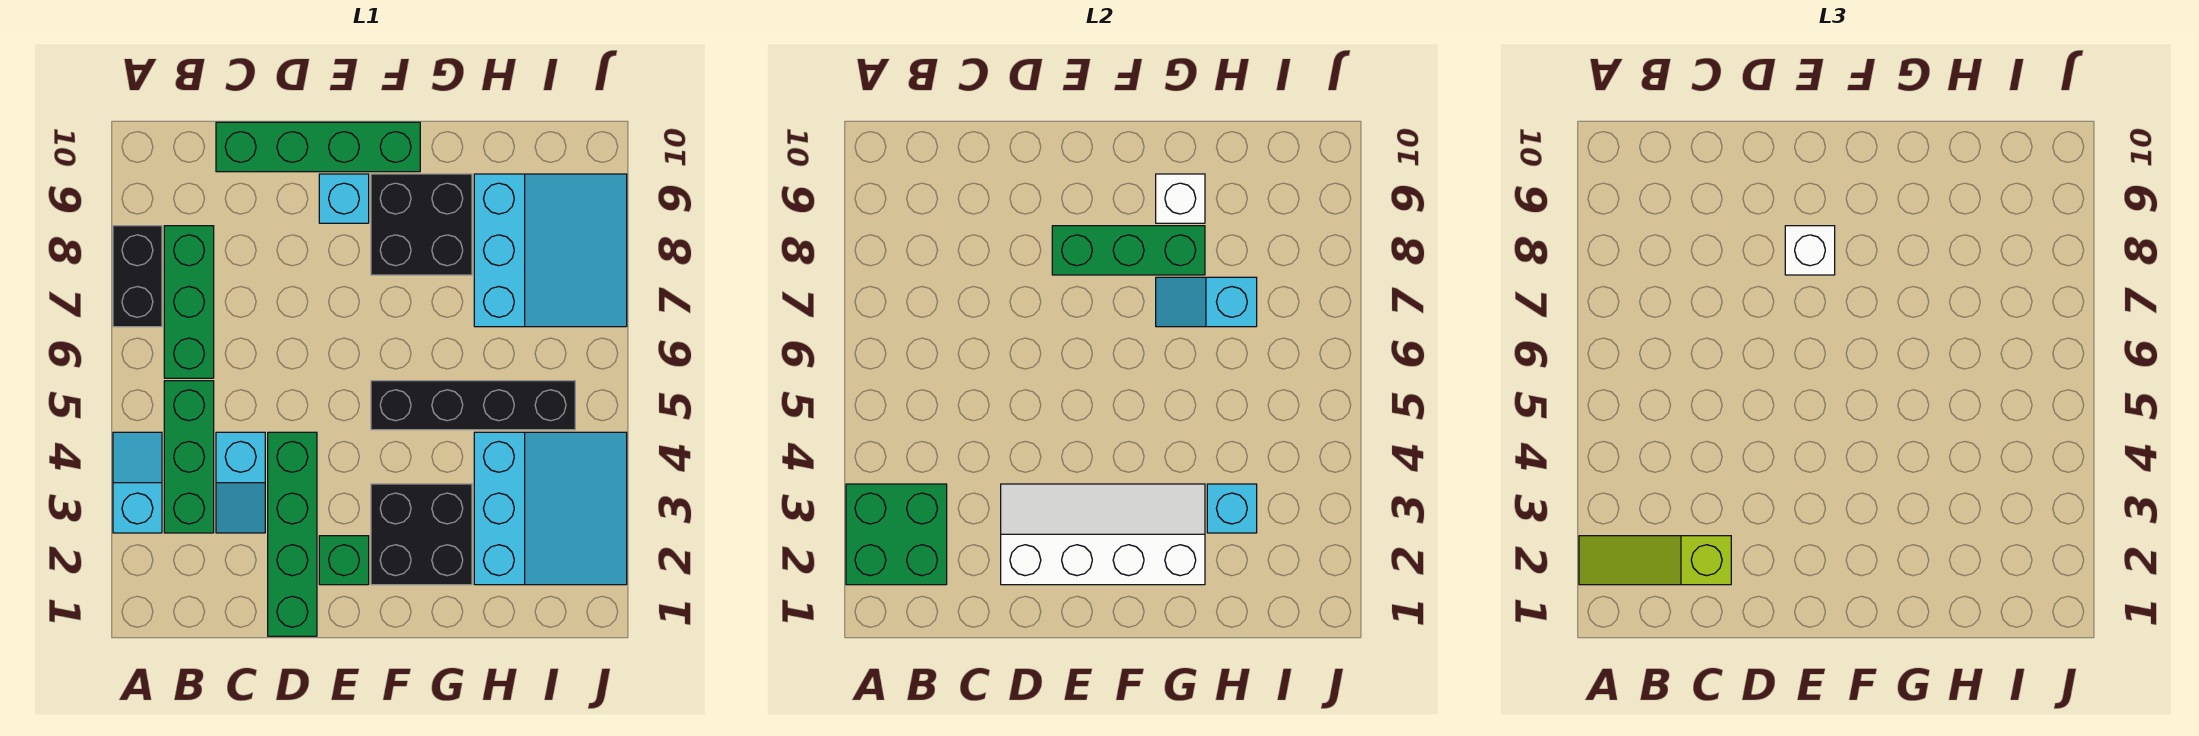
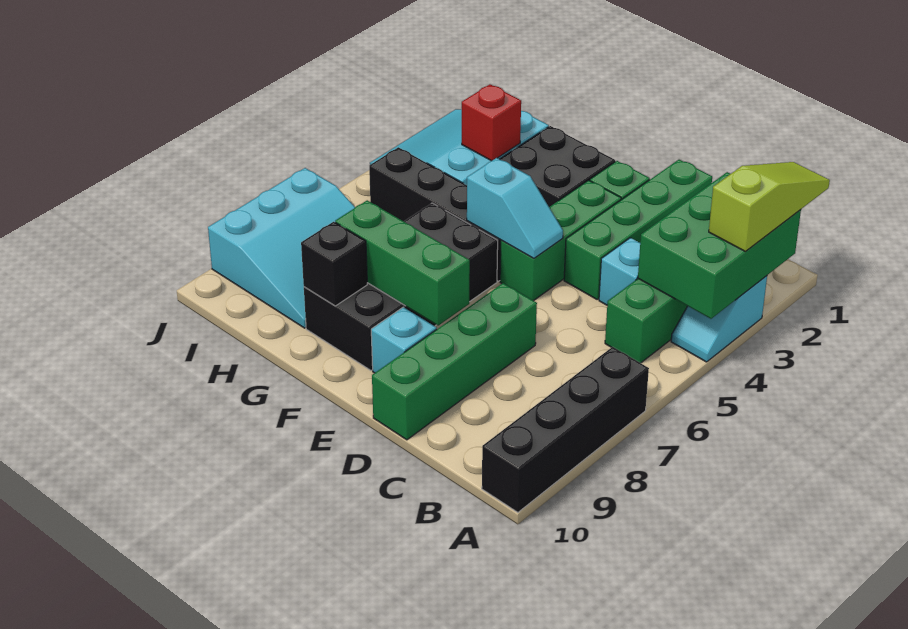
green brick A2:B3 level 2 -> green brick A2:B4 level 2
lime slope A2:C2 level 3 top C -> lime slope A1:A3 level 3 top 3
black brick A7:A8 level 1 -> black brick A7:A10 level 1
green brick B6:B8 level 1 -> green brick E3:E5 level 1
green brick C10:F10 level 1 -> green brick D7:D10 level 1
white slope D2:G3 level 2 top 2 -> none
white brick E8 level 3 -> none
black brick F8:G9 level 1 -> black brick F6:G9 level 1
cyan slope G7:H7 level 2 top H -> cyan slope E5:F5 level 2 top F
white brick G9 level 2 -> black brick G9 level 2
cyan brick H3 level 2 -> red brick H3 level 2
cyan slope H7:J9 level 1 top H -> cyan slope H7:J9 level 1 top J

